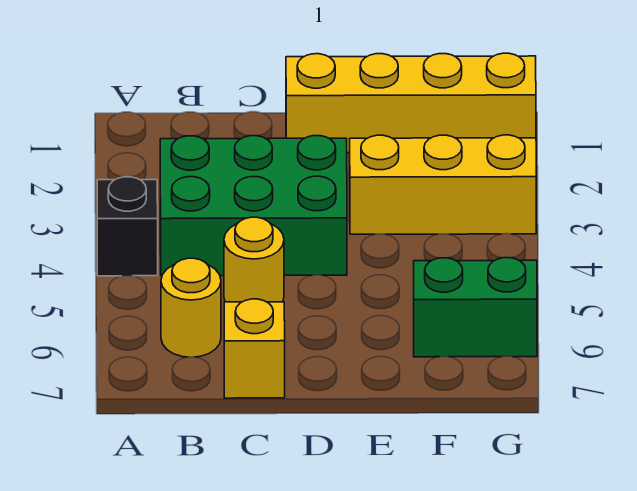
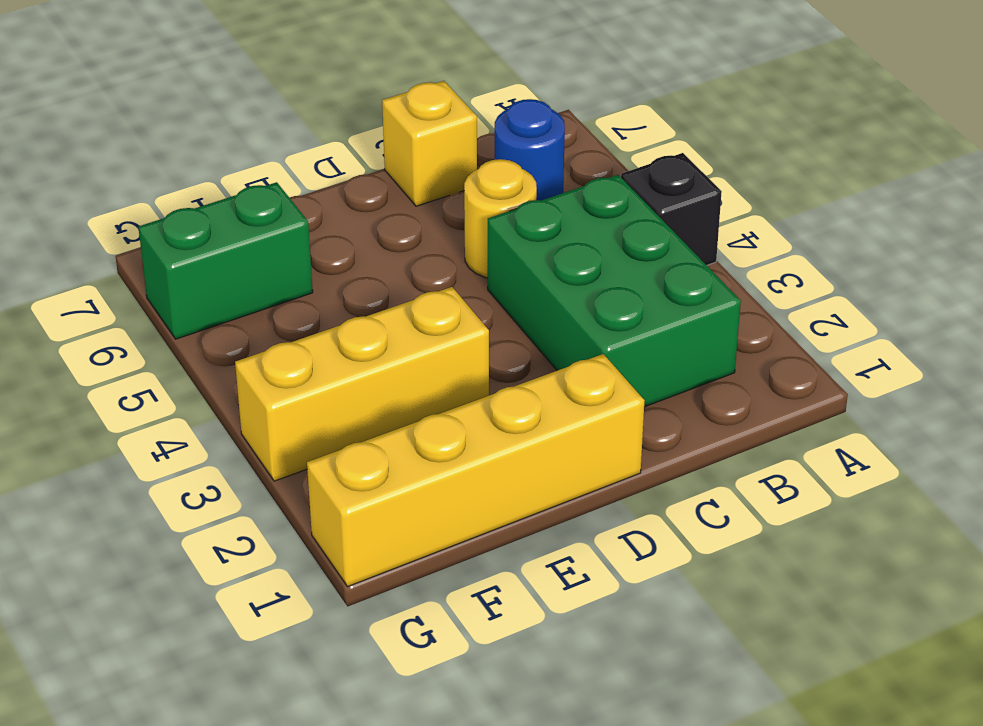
green brick B3:D4 level 1 -> green brick B2:C4 level 1
yellow round brick B6 level 1 -> blue round brick B6 level 1

